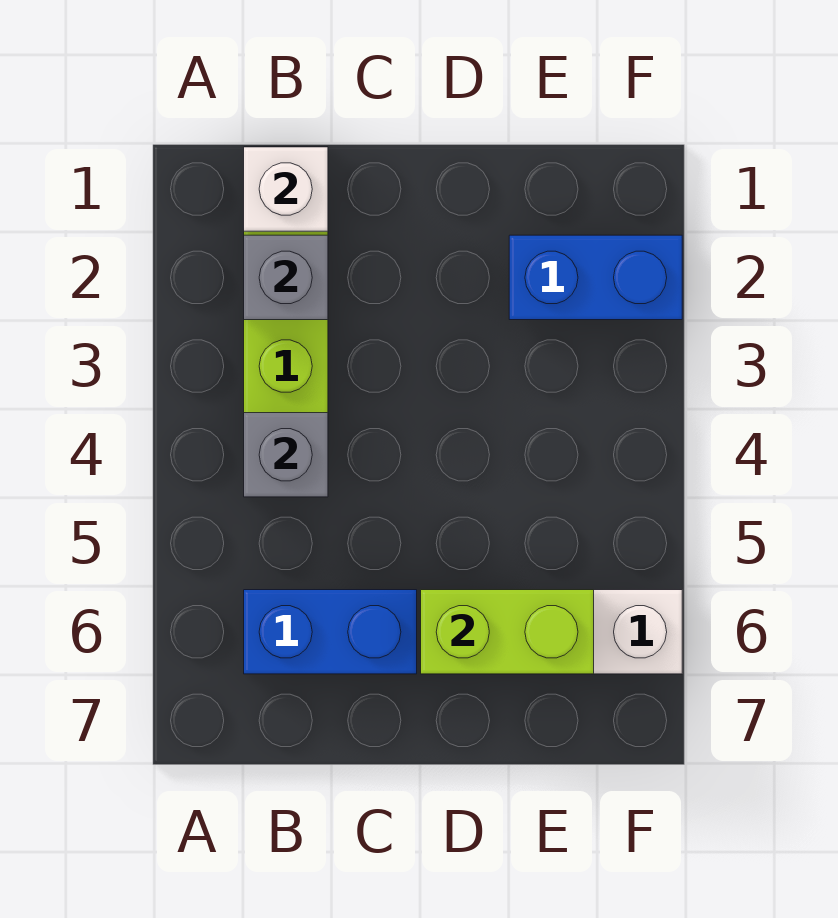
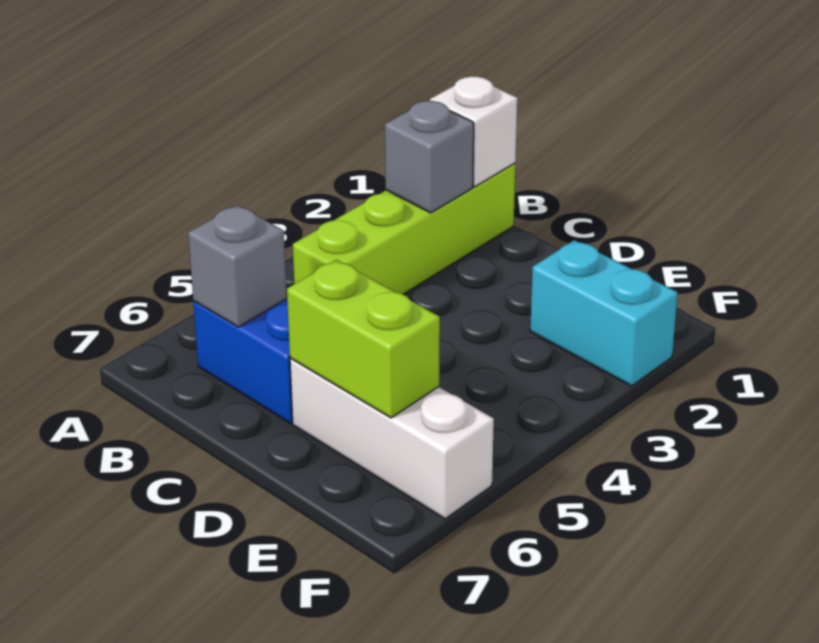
grey brick B4 level 2 -> grey brick B6 level 2
blue brick E2:F2 level 1 -> cyan brick E2:F2 level 1

